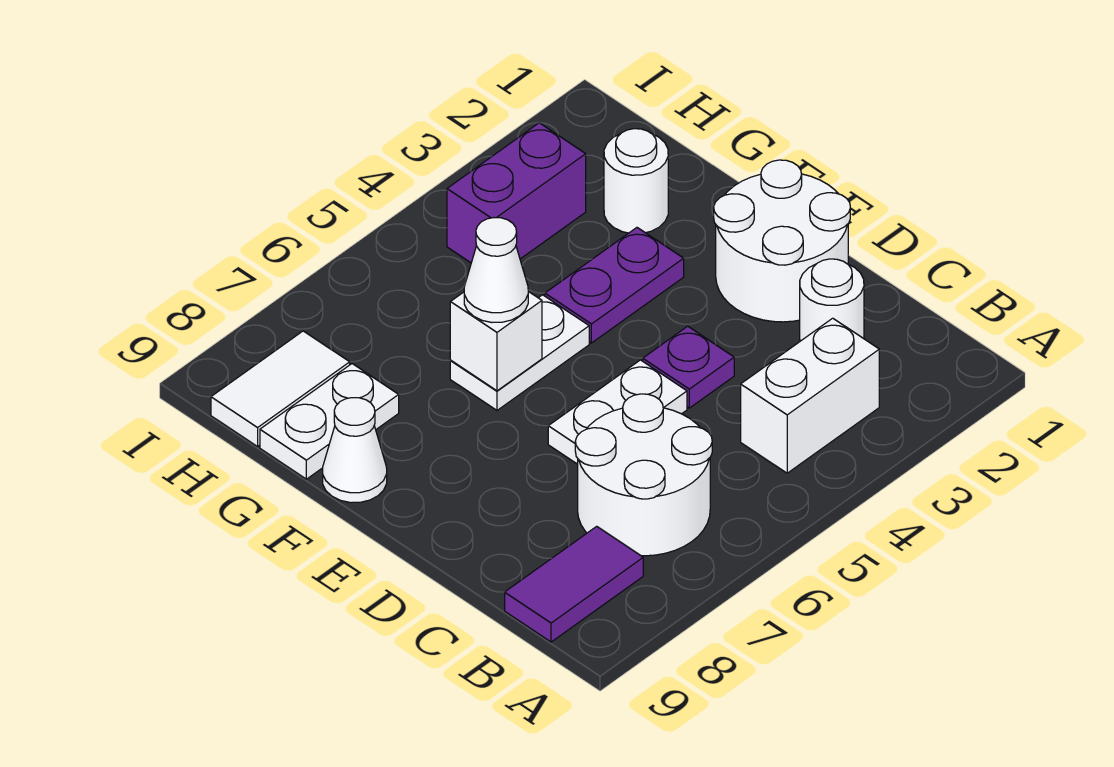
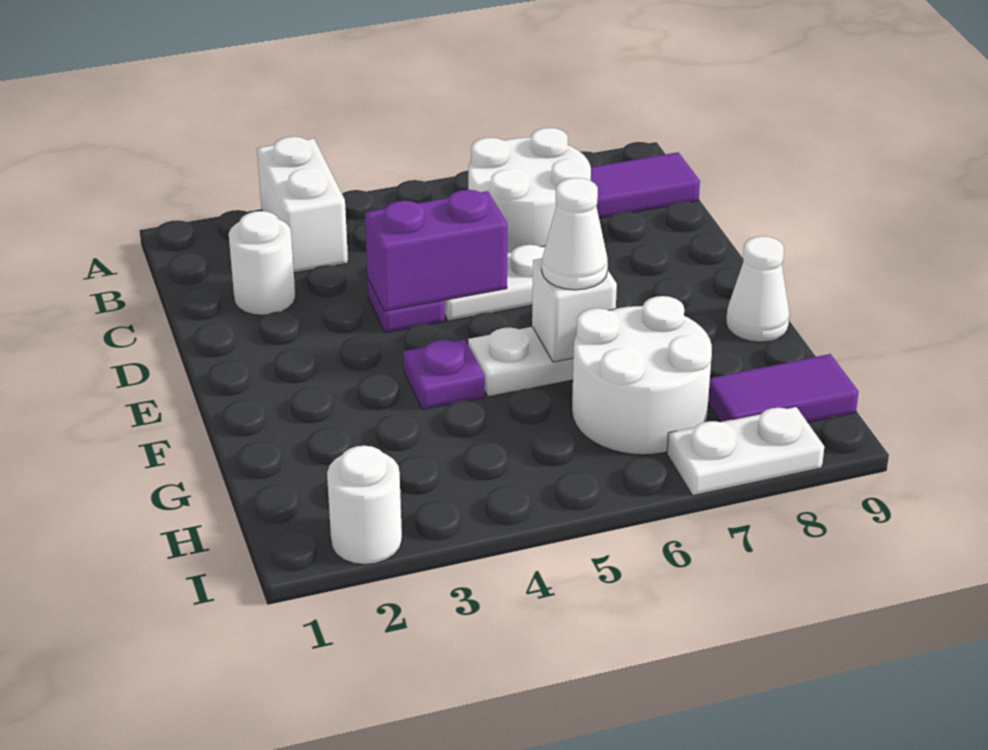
white brick B3:B4 level 1 -> white brick A3:B3 level 1
white round brick D1:E2 level 1 -> white round brick G6:H7 level 1
purple plate F3:F4 level 1 -> purple plate F4 level 1
white round brick G2 level 1 -> white round brick I2 level 1
white plate G8:G9 level 1 -> white plate I7:I8 level 1
purple brick H3:H4 level 1 -> purple brick D4:D5 level 2
white tile H8:H9 level 1 -> purple tile H8:H9 level 1

